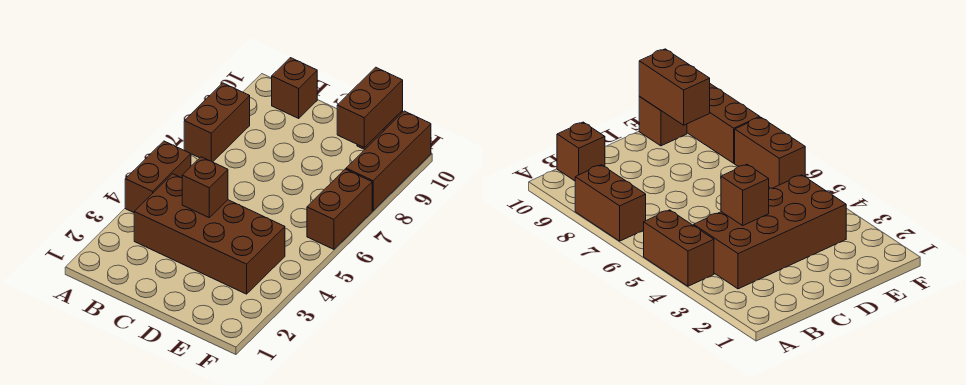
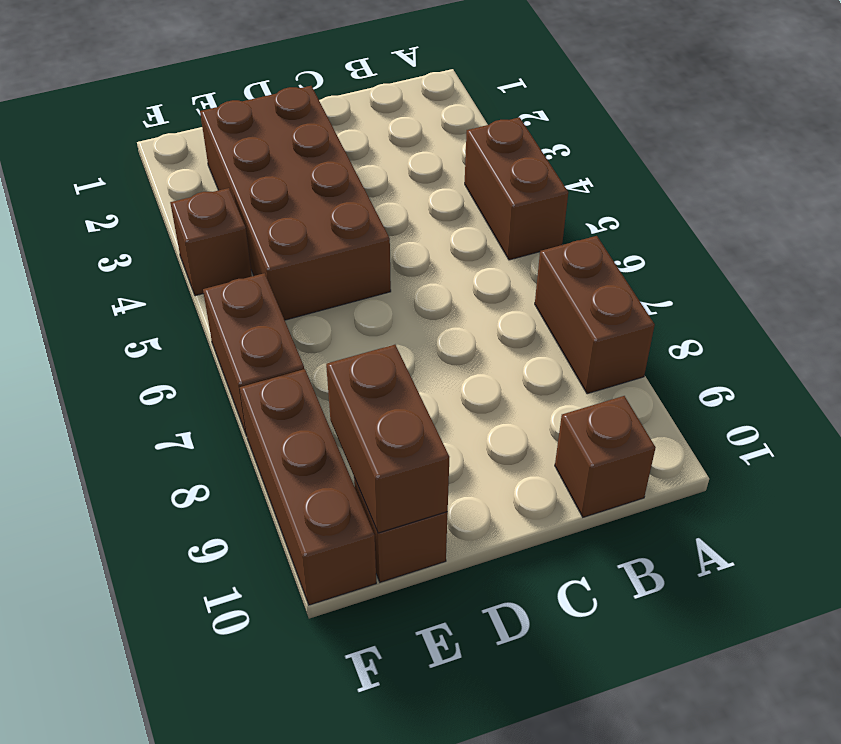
brown brick B3:E4 level 1 -> brown brick D2:E5 level 1
brown brick C4 level 2 -> brown brick F4 level 1

